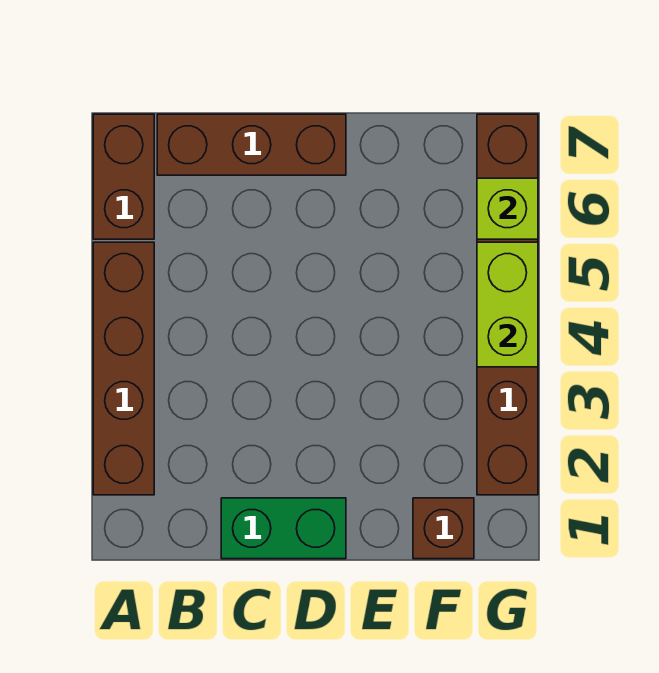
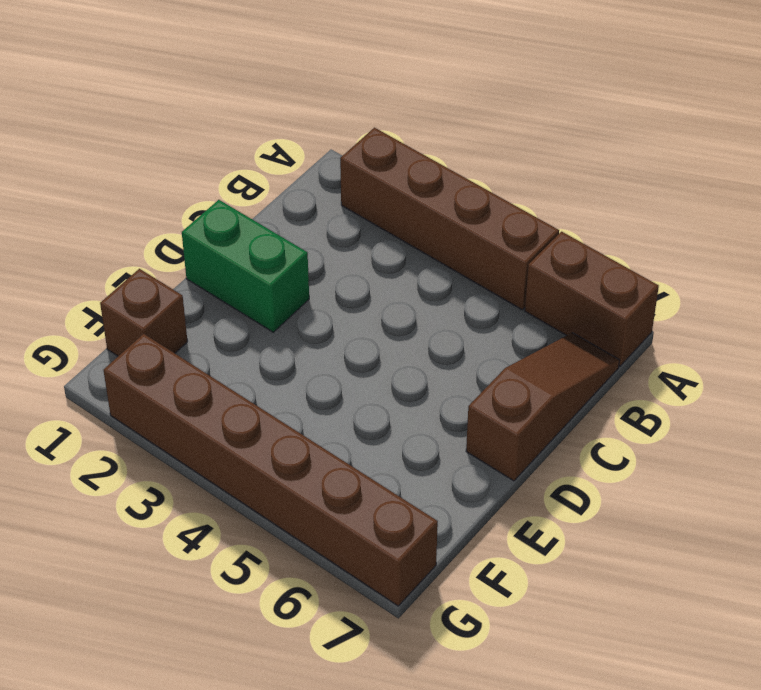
brown brick B7:D7 level 1 -> brown slope B7:D7 level 1 top D
green brick C1:D1 level 1 -> green brick D1:D2 level 1
lime brick G4:G5 level 2 -> none
lime brick G6 level 2 -> none

